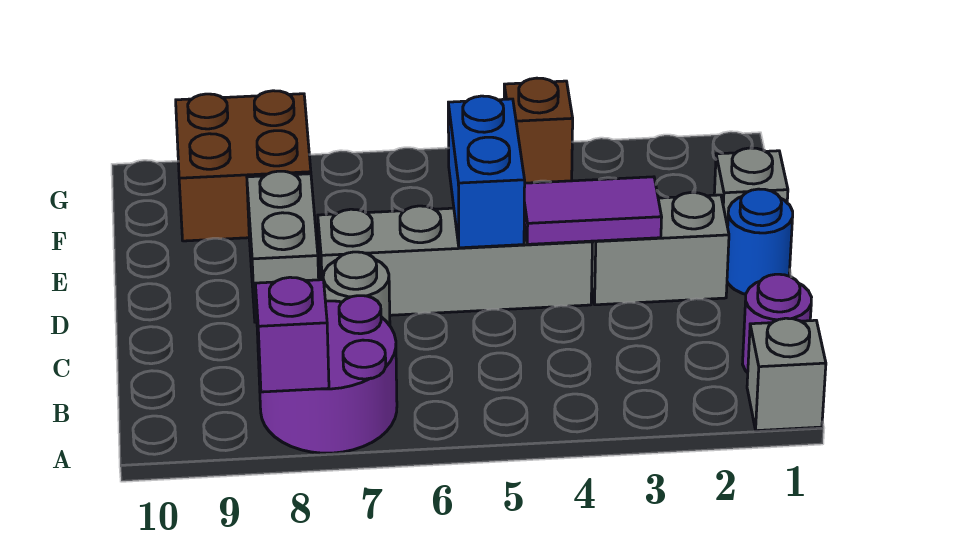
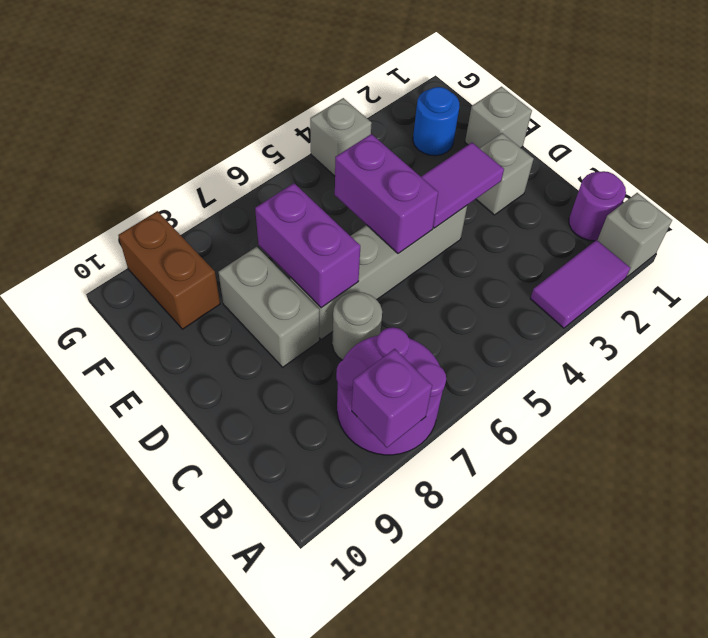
none -> purple tile A2:A3 level 1
blue round brick D1 level 1 -> blue round brick F2 level 1
grey brick D2:D3 level 1 -> grey brick D2 level 1
blue brick D5:E5 level 2 -> purple brick D5:E5 level 2
none -> purple brick D7:E7 level 2
brown brick F8:G9 level 1 -> brown brick F9:G9 level 1
brown brick G4 level 1 -> grey brick G4 level 1

